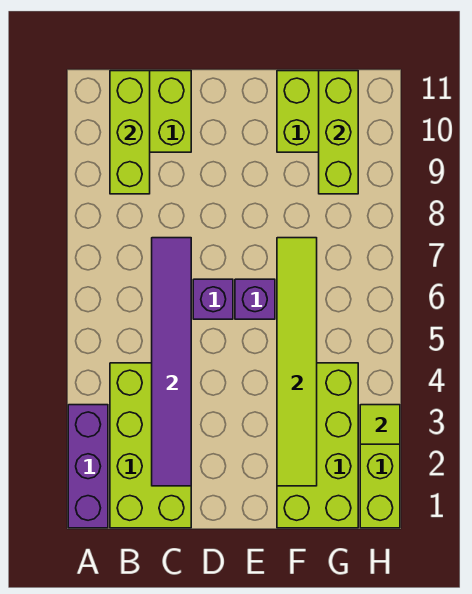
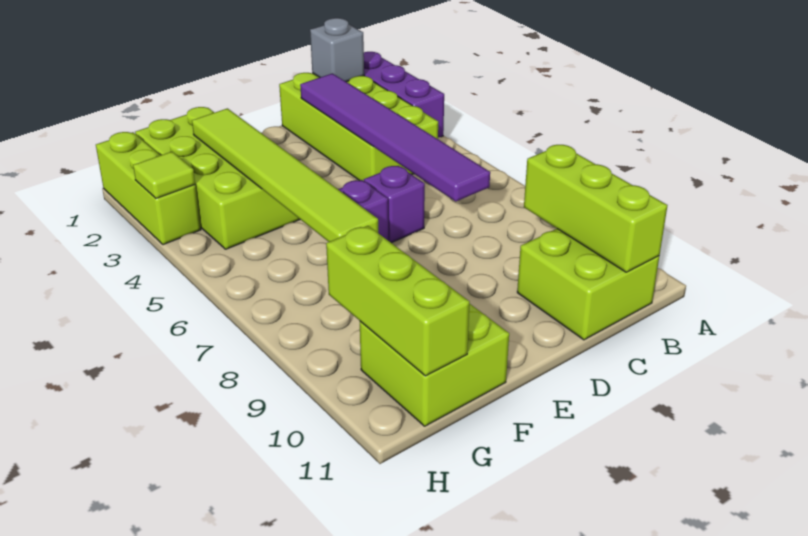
none -> grey brick B1 level 2

